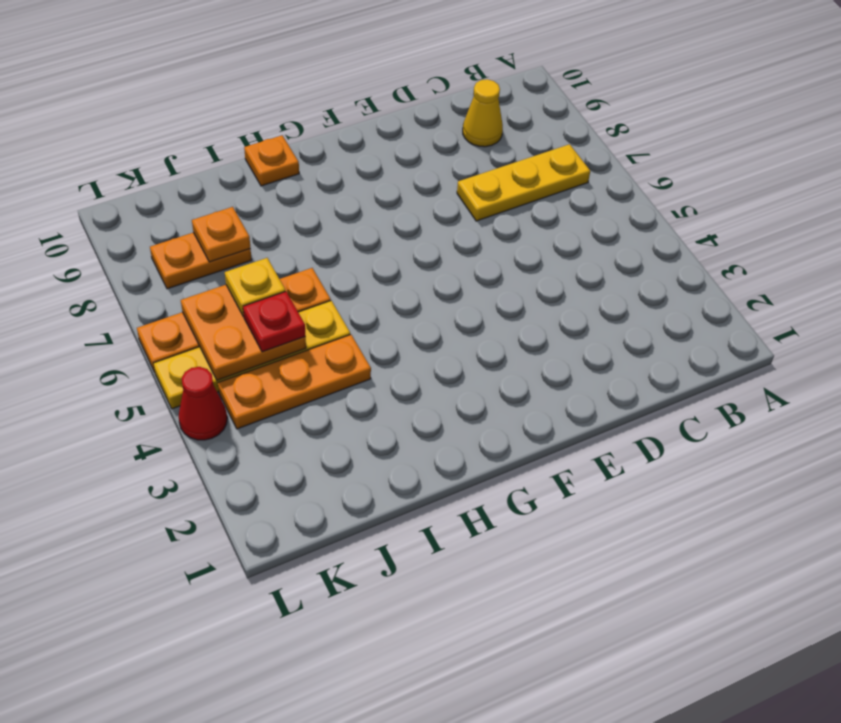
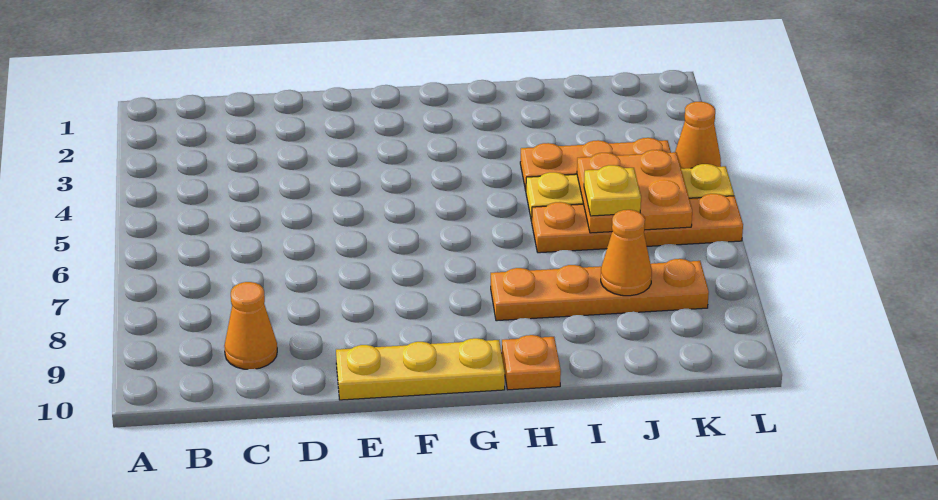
yellow plate B7:D7 level 1 -> yellow plate E10:G10 level 1
yellow cone C9 level 1 -> orange cone C9 level 1
red plate J5 level 3 -> none
orange plate J8:K8 level 1 -> orange plate H8:K8 level 1
orange plate J8 level 2 -> orange cone J8 level 2
red cone L4 level 1 -> orange cone L4 level 1

